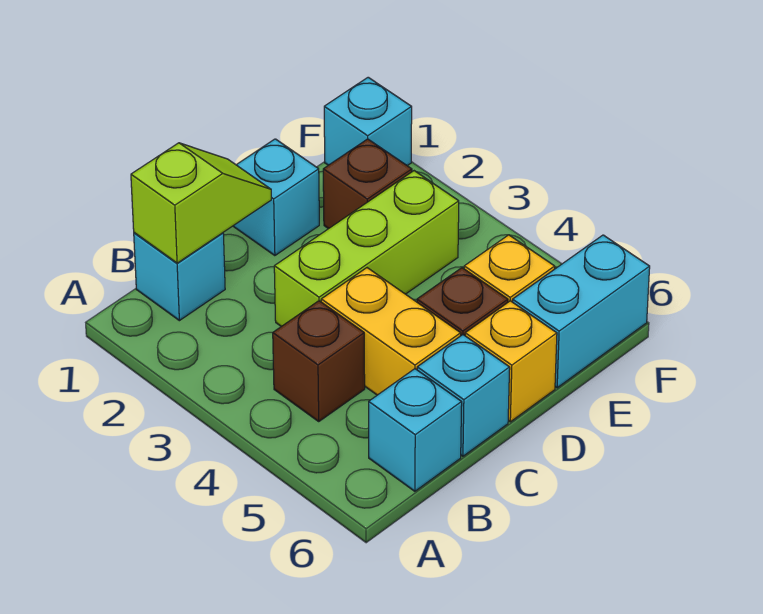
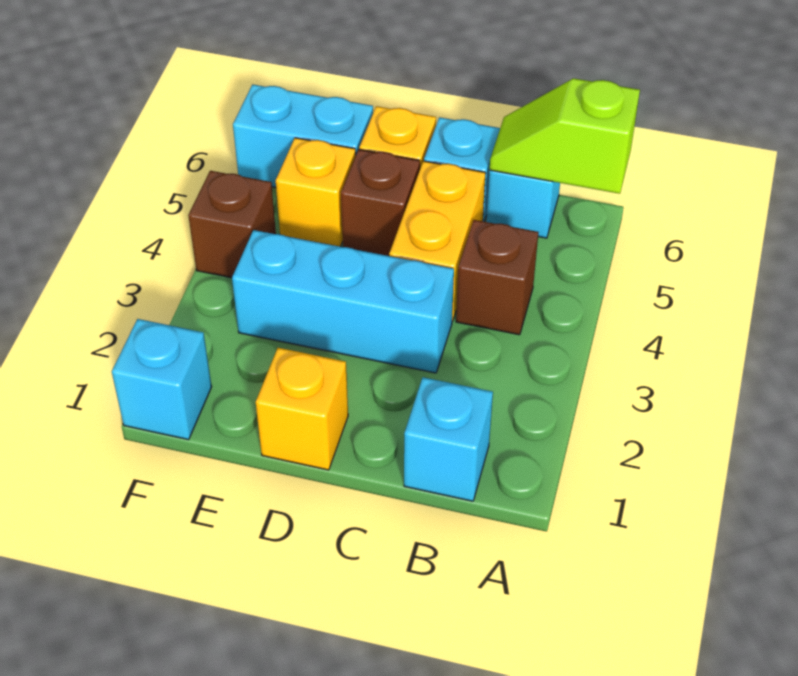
lime slope B1:C1 level 2 top B -> lime slope A6:B6 level 2 top A
lime brick C3:E3 level 1 -> cyan brick C3:E3 level 1
cyan brick D1 level 1 -> yellow brick D1 level 1
brown brick E2 level 1 -> brown brick F4 level 1

